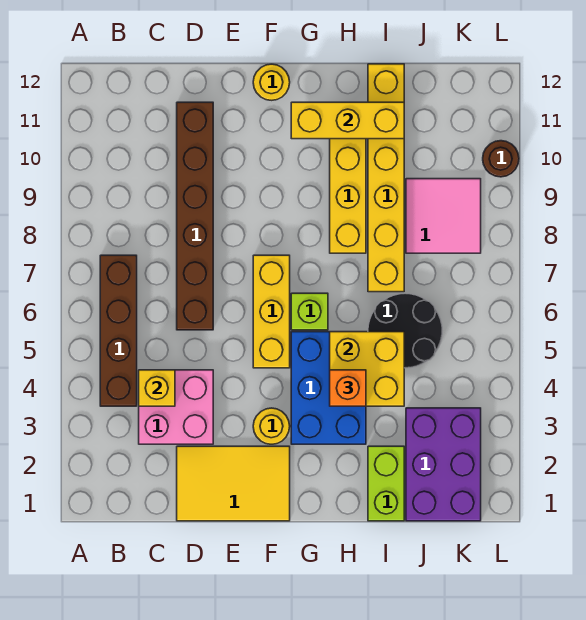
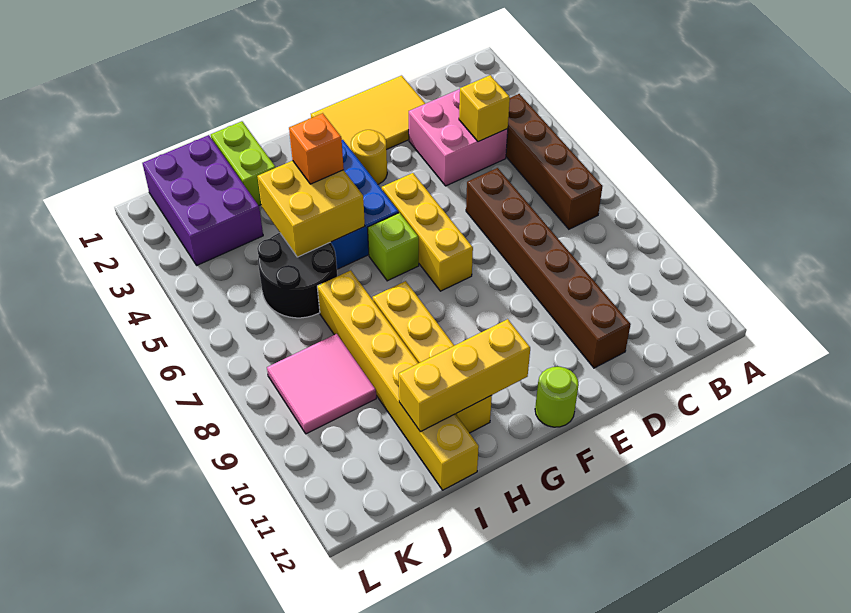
yellow round brick F12 level 1 -> lime round brick F12 level 1
brown round brick L10 level 1 -> none

